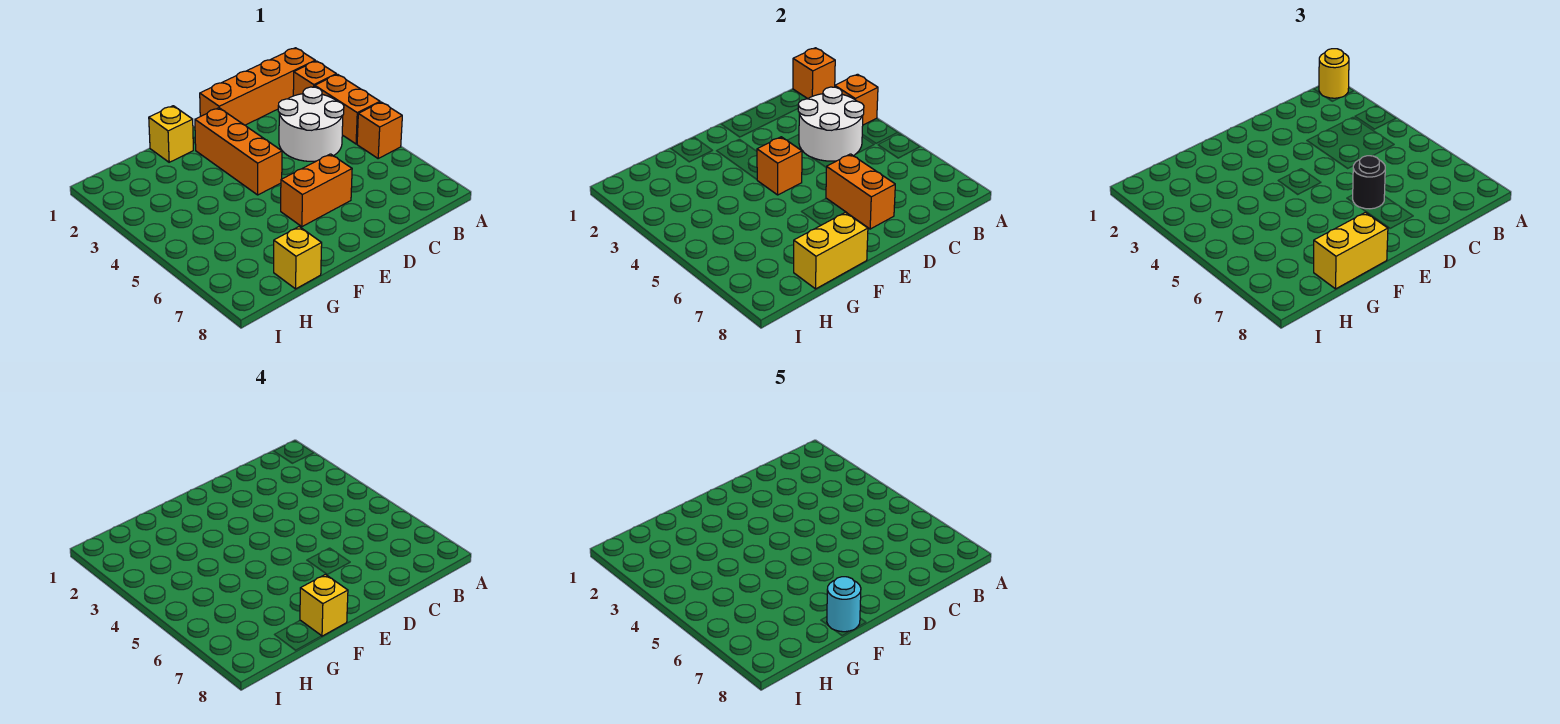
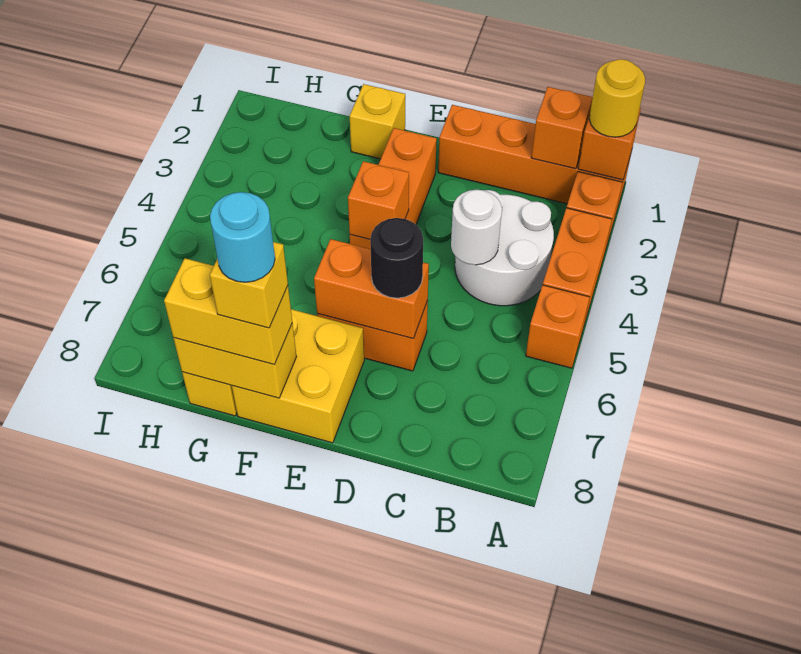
orange brick A3 level 2 -> orange brick B1 level 2
white round brick B3:C4 level 2 -> white round brick C4 level 2
orange brick D6:D7 level 2 -> orange brick D6:E6 level 2
none -> yellow brick E7:F8 level 1

